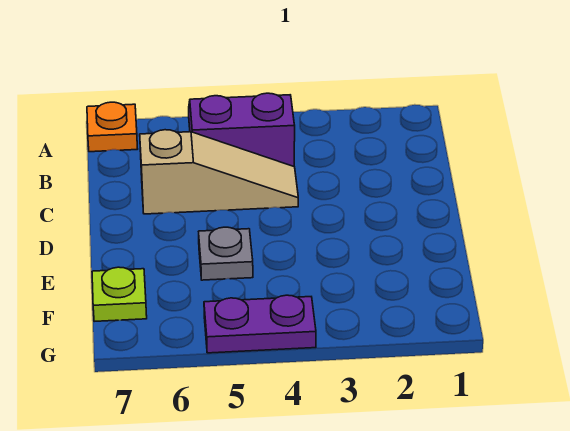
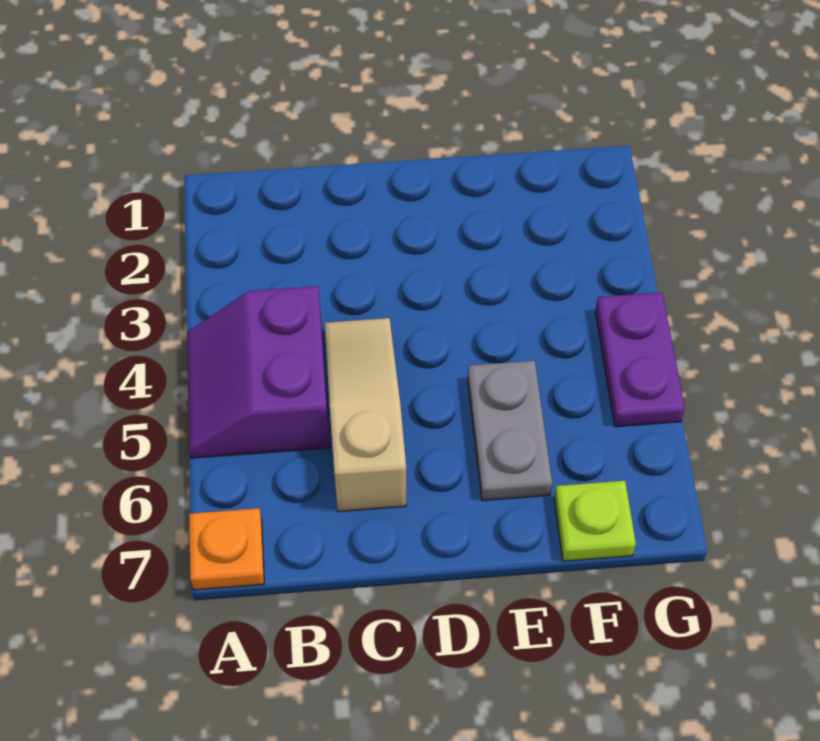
grey plate E5 level 1 -> grey plate E5:E6 level 1

